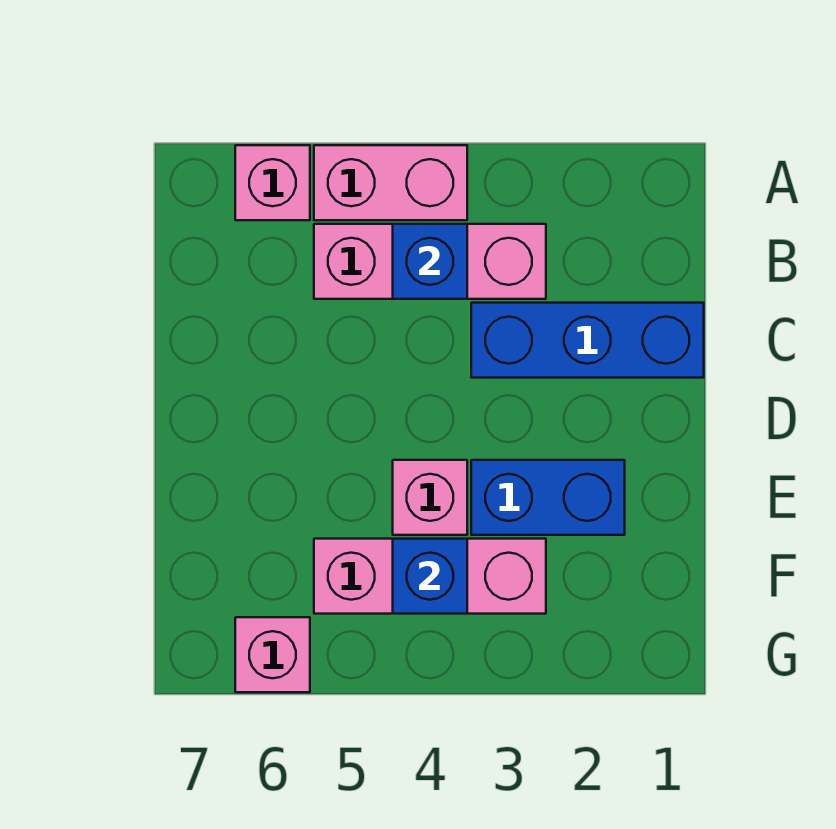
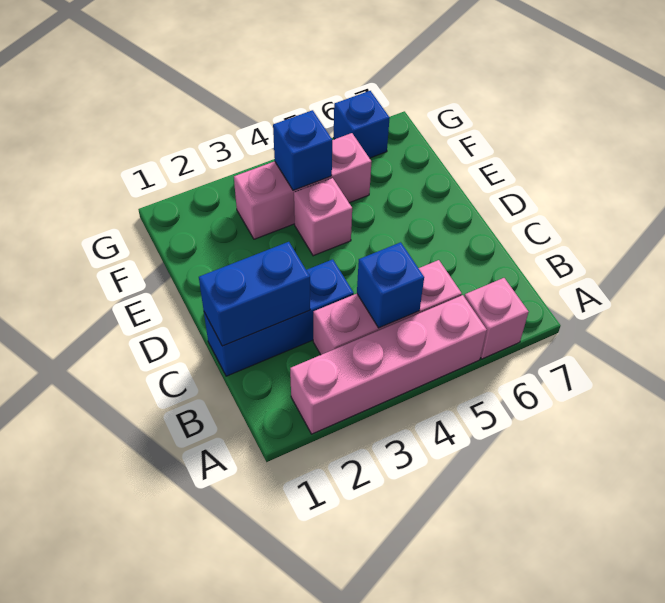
pink brick A4:A5 level 1 -> pink brick A2:A5 level 1
blue brick E2:E3 level 1 -> blue brick C1:C2 level 2
pink brick G6 level 1 -> blue brick G6 level 1

